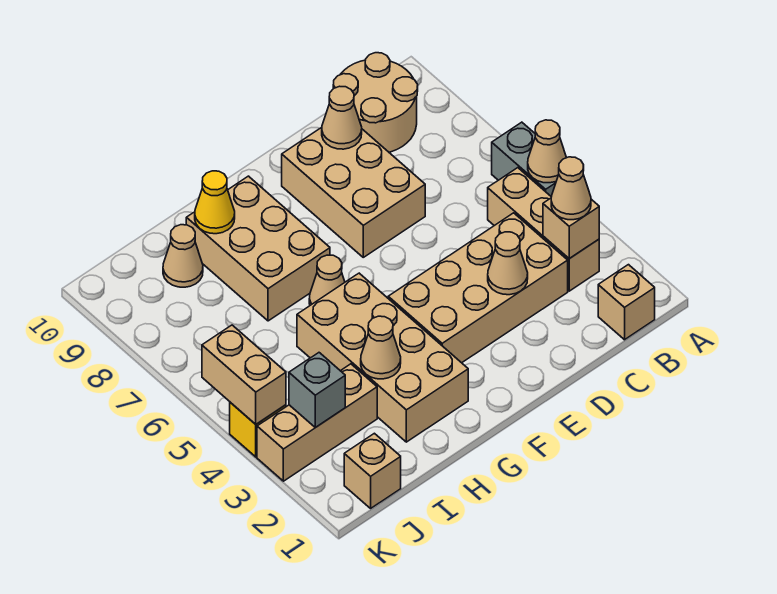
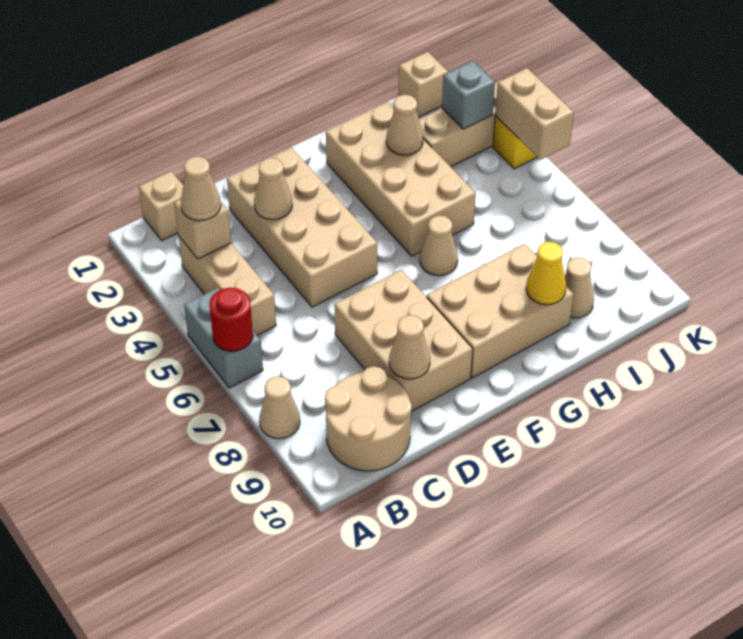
tan cone A5 level 2 -> tan cone A8 level 1
none -> red round brick A6 level 2
tan brick C3:F4 level 1 -> tan brick D2:E5 level 1
tan brick G7:H9 level 1 -> tan brick F8:H9 level 1

